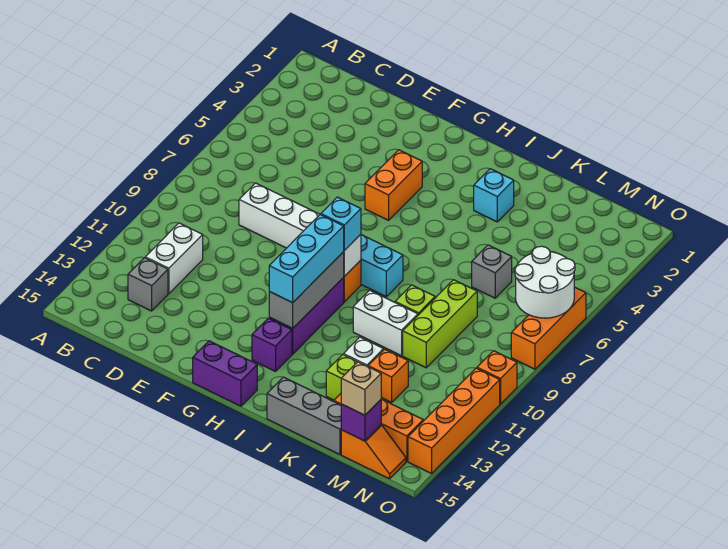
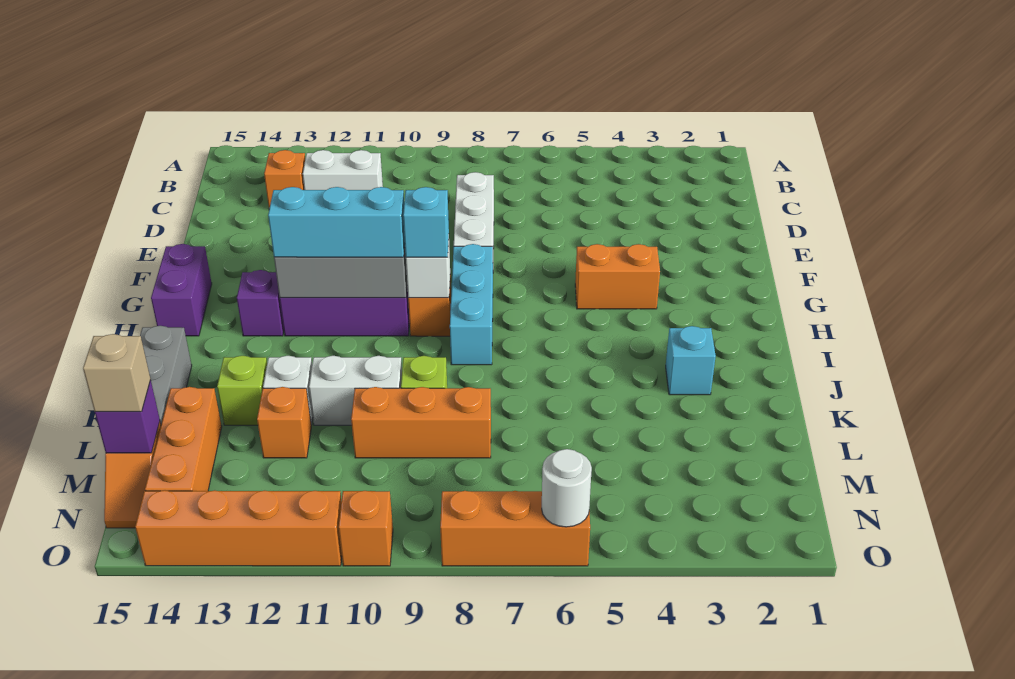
grey brick C13 level 1 -> orange brick C13 level 1
white brick J10:K10 level 1 -> white brick K10:K11 level 1
grey brick L6 level 1 -> none
lime brick L8:L10 level 1 -> orange brick L8:L10 level 1
white round brick N6:O7 level 2 -> white round brick O6 level 2

